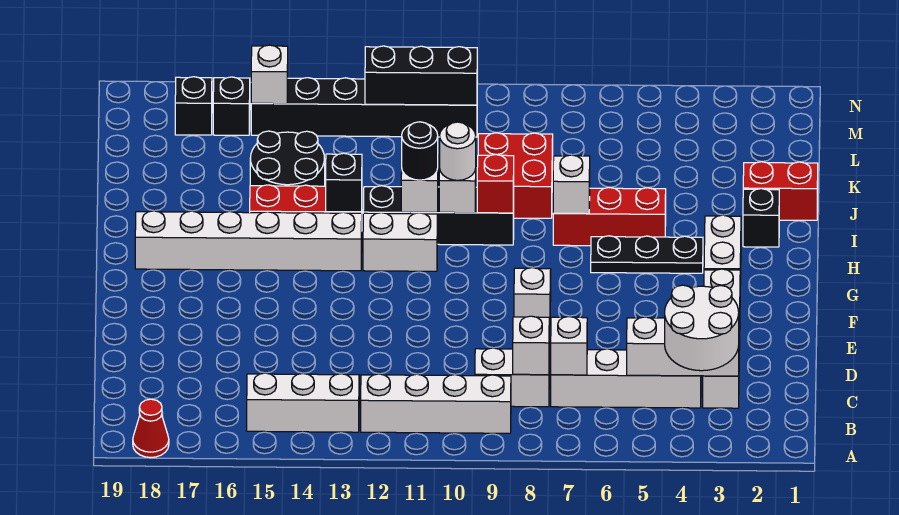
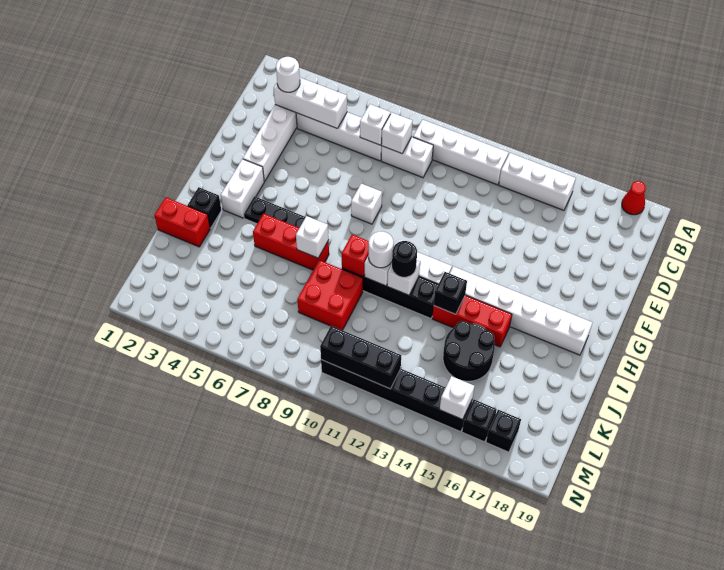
white round brick B3:C4 level 3 -> white round brick C3 level 3

